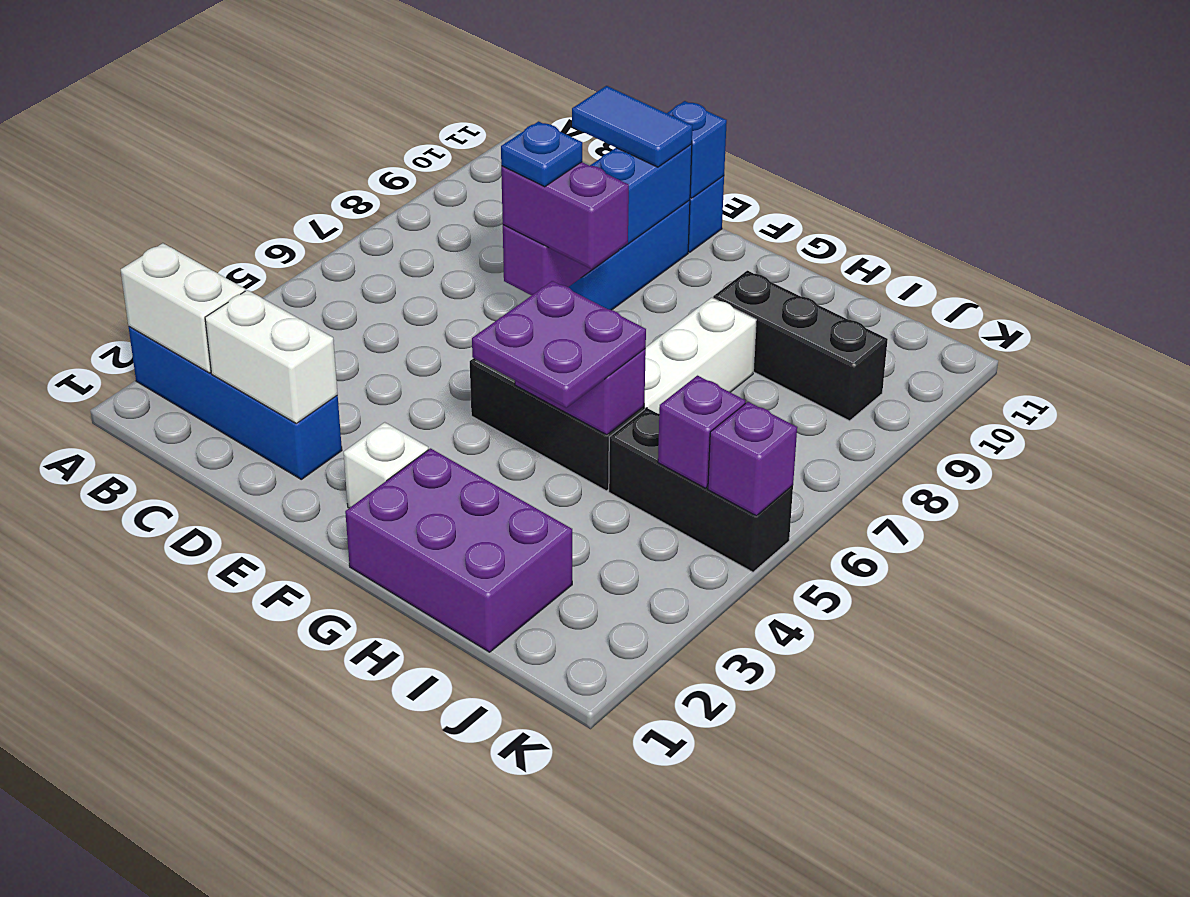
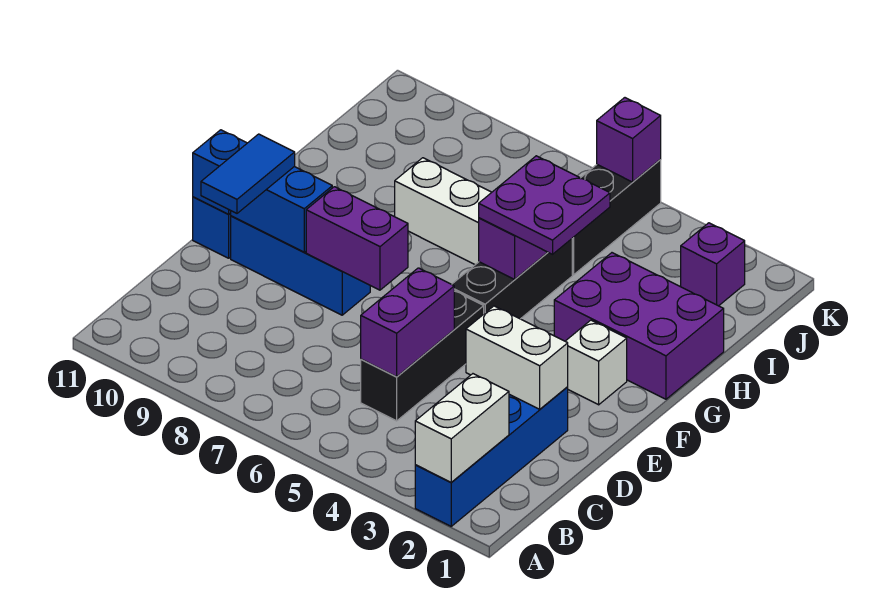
white brick C2:D2 level 2 -> white brick D2:D3 level 2
purple brick E7:F7 level 3 -> purple brick C5:D5 level 2
blue plate E7 level 4 -> none
purple brick G1:I2 level 1 -> purple brick G1:H3 level 1
black brick H9:J9 level 1 -> black brick C5:E5 level 1
purple brick J5 level 2 -> purple brick J2 level 1

